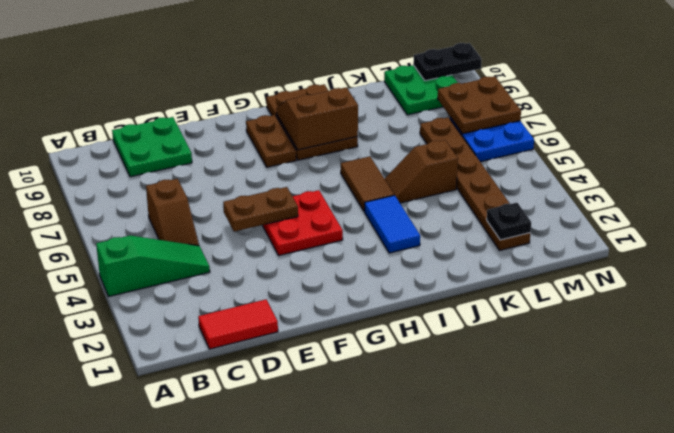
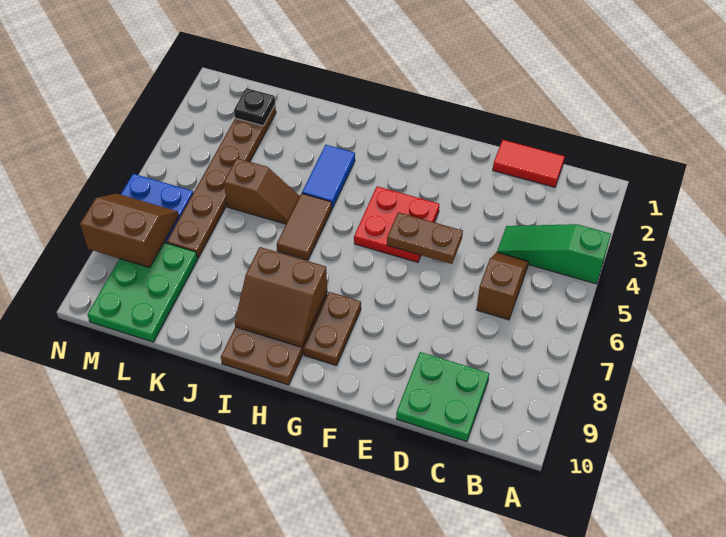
green plate L9:M10 level 1 -> green plate L8:M10 level 1
brown plate M7:N8 level 2 -> brown slope M7:N8 level 2 top 8
black plate M10:N10 level 2 -> none

